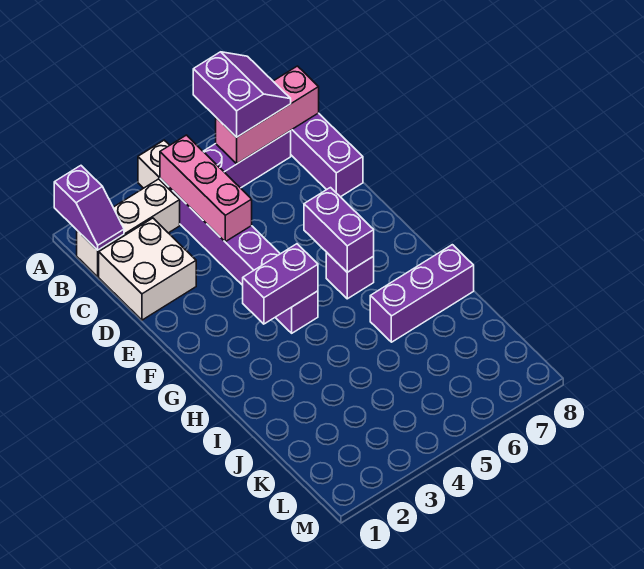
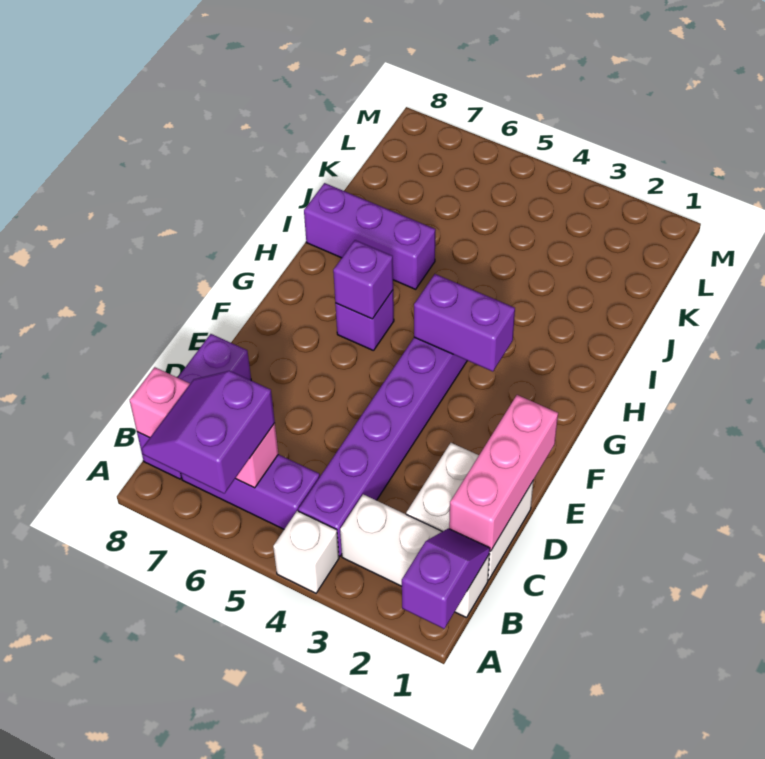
pink brick B4:D4 level 2 -> pink brick C1:E1 level 2
purple brick F6:G6 level 2 -> purple brick G6 level 2

